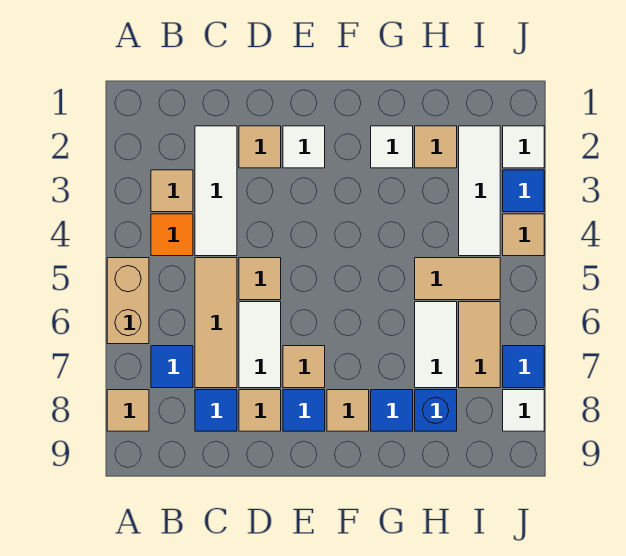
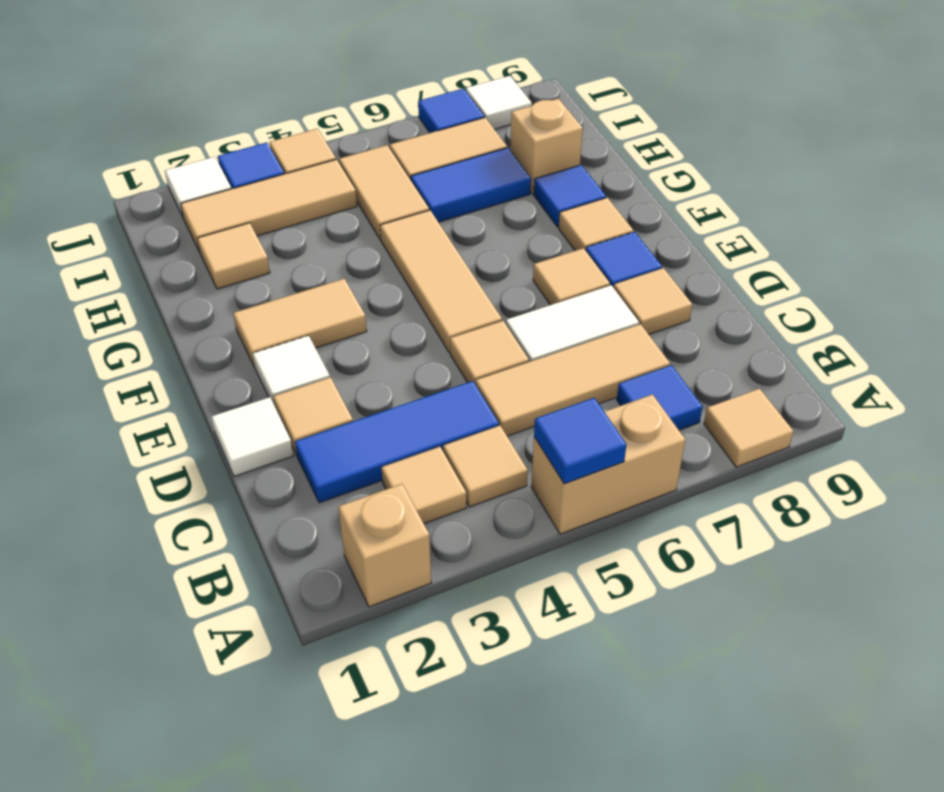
none -> tan brick A2 level 1
orange tile B4 level 1 -> tan tile B4 level 1
white tile C2:C4 level 1 -> blue tile C2:C4 level 1
blue tile C8 level 1 -> blue tile A5 level 2
none -> tan tile E5:G5 level 1
none -> tan tile F2:F3 level 1
white tile G2 level 1 -> white tile D1 level 1
white tile H6:H7 level 1 -> blue tile H6:H7 level 1
blue brick H8 level 1 -> tan brick H8 level 1
white tile I2:I4 level 1 -> tan tile I2:I4 level 1

